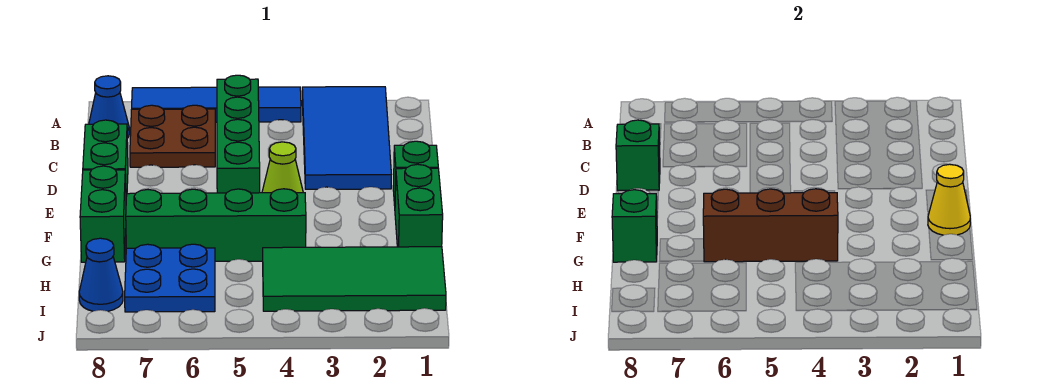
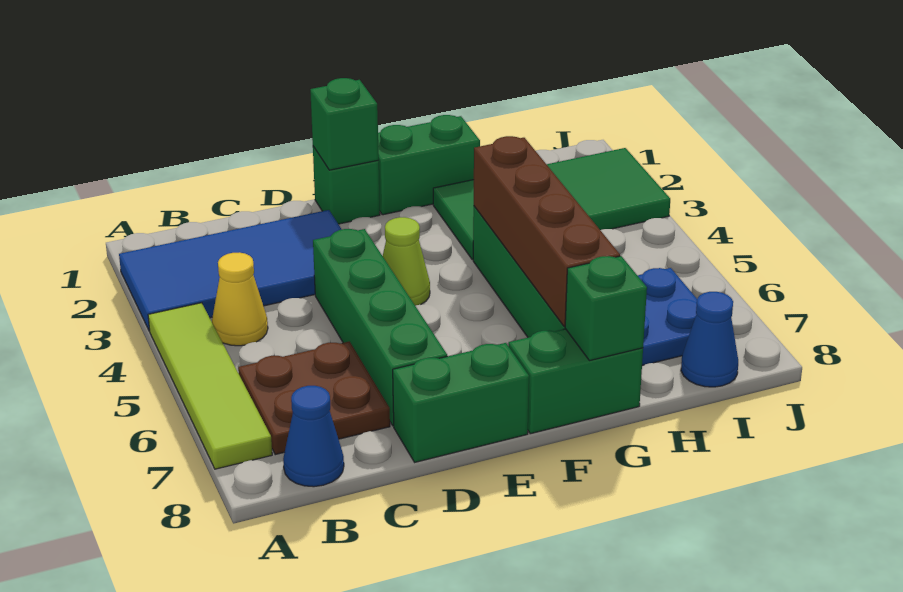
blue tile A4:A7 level 1 -> lime tile A4:A7 level 1
green brick B5:E5 level 1 -> green brick D4:D7 level 1
green brick D8 level 2 -> green brick E1 level 2
yellow cone F1 level 2 -> yellow cone B4 level 1
brown brick G4:G6 level 2 -> brown brick G4:G7 level 2
green tile H1:I4 level 1 -> green tile G2:J3 level 1

